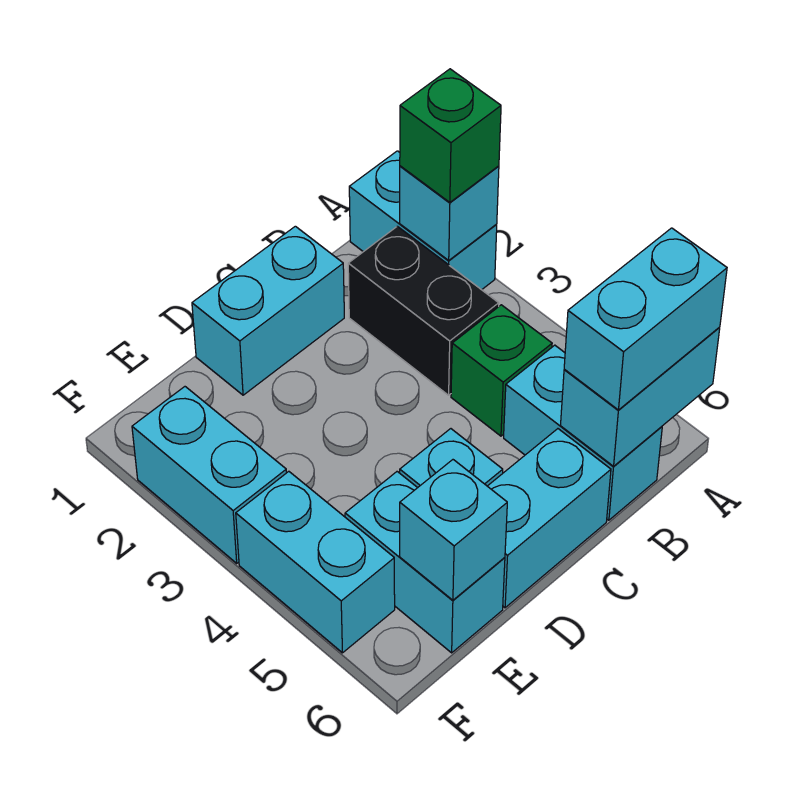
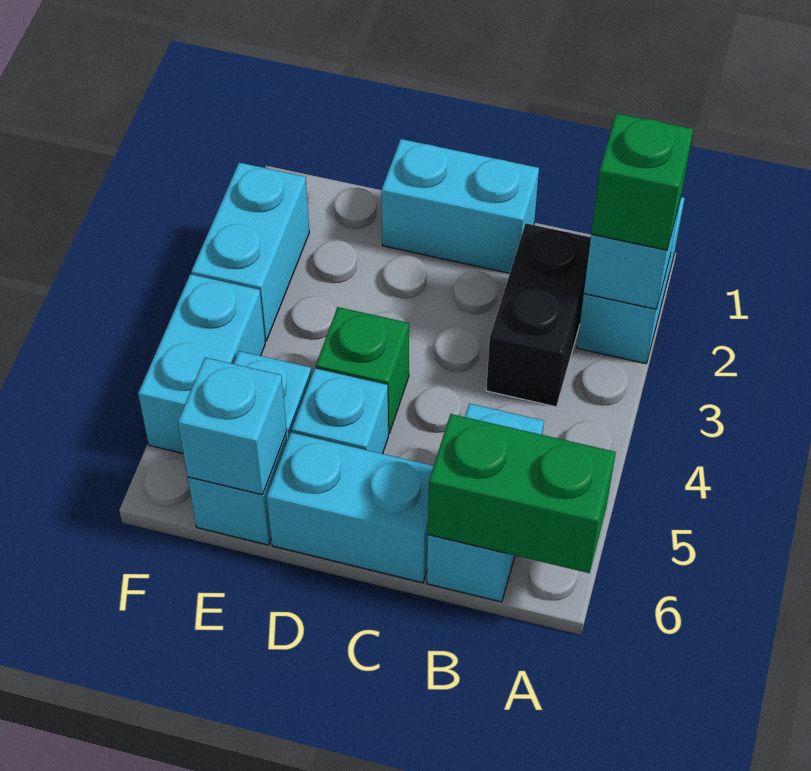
cyan brick A6:B6 level 2 -> green brick A6:B6 level 2
cyan brick A6:B6 level 3 -> none
green brick B4 level 1 -> green brick D4 level 1

